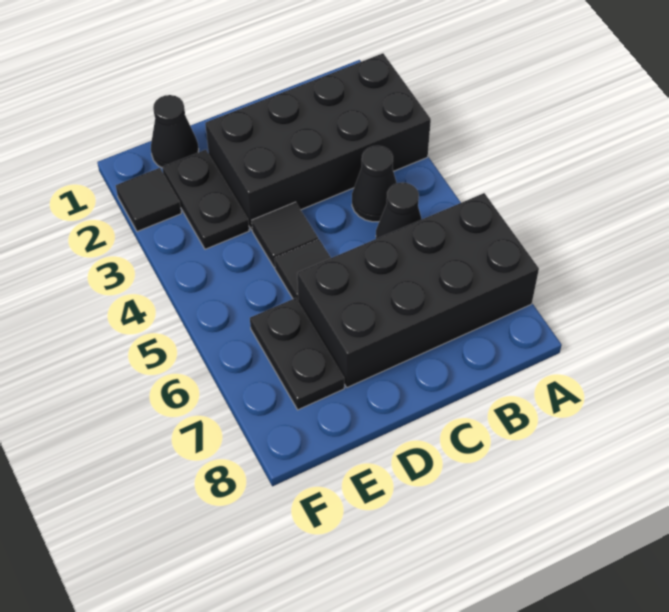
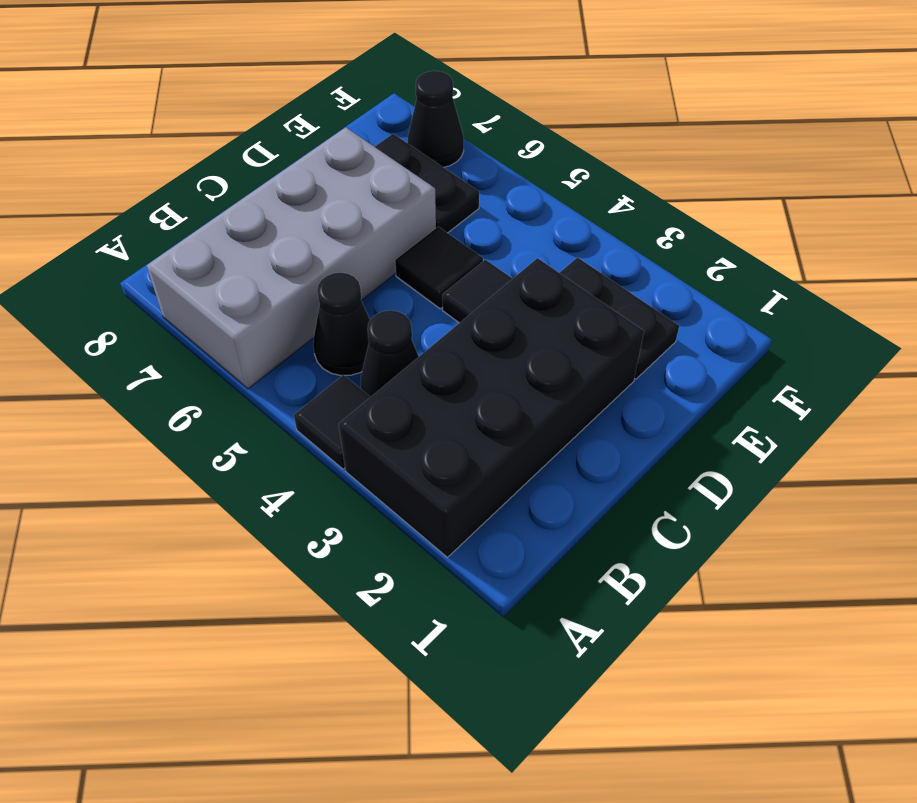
black brick A6:D7 level 1 -> grey brick A6:D7 level 1
black cone E1 level 1 -> black cone F7 level 1
black tile F2 level 1 -> black tile A4 level 1

